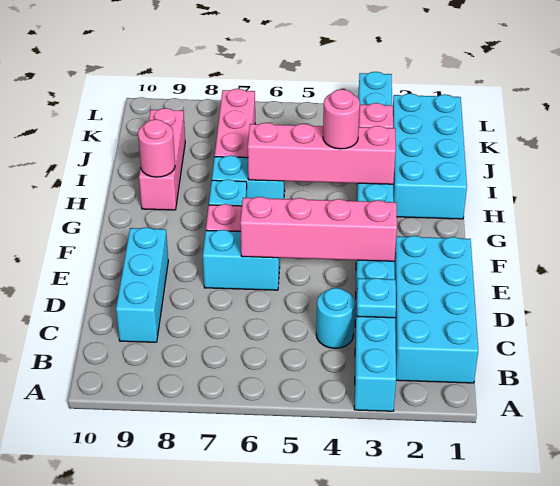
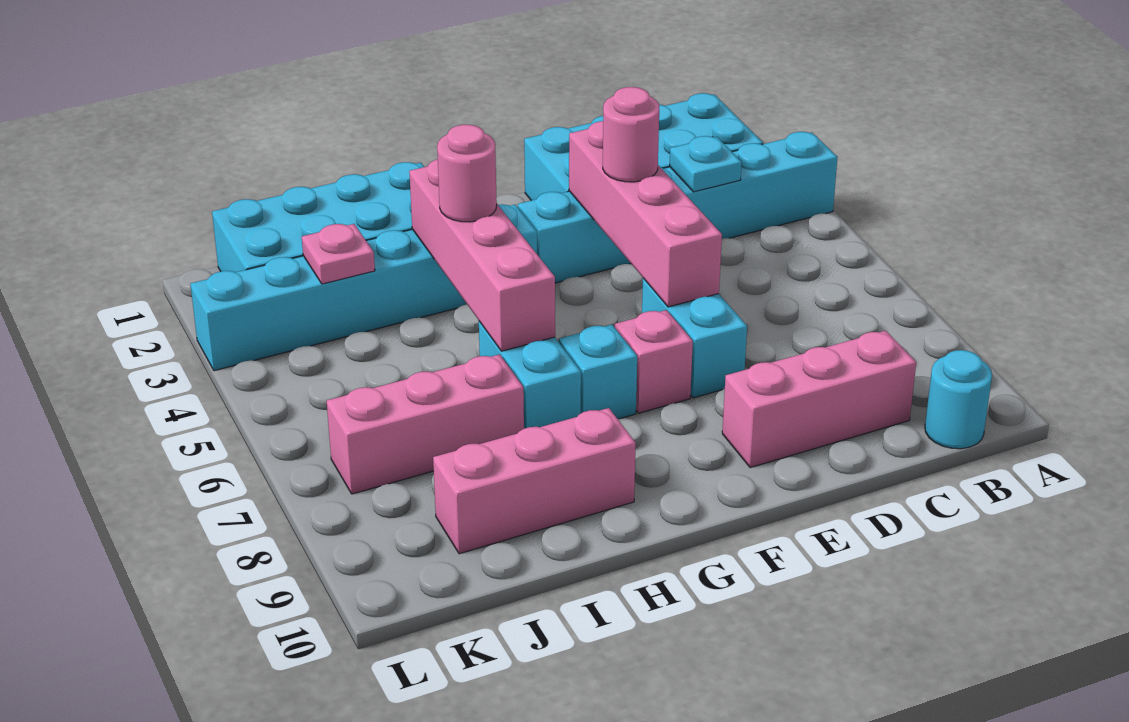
cyan round brick C4 level 1 -> cyan round brick B10 level 1
cyan brick C9:E9 level 1 -> pink brick C9:E9 level 1
pink round brick H9 level 2 -> pink round brick E4 level 3

